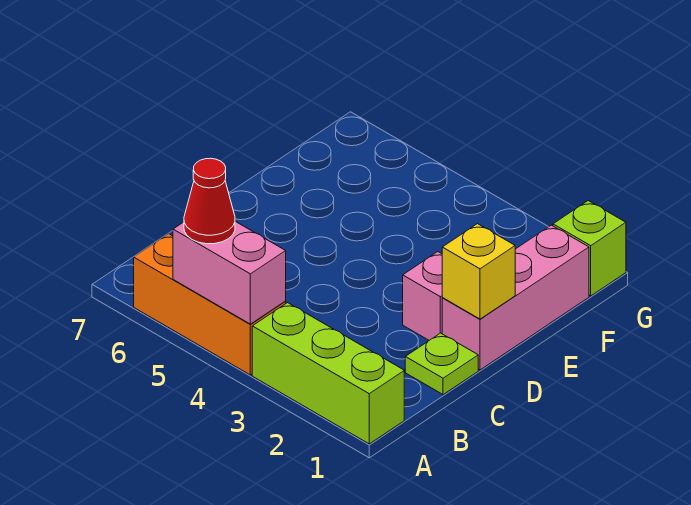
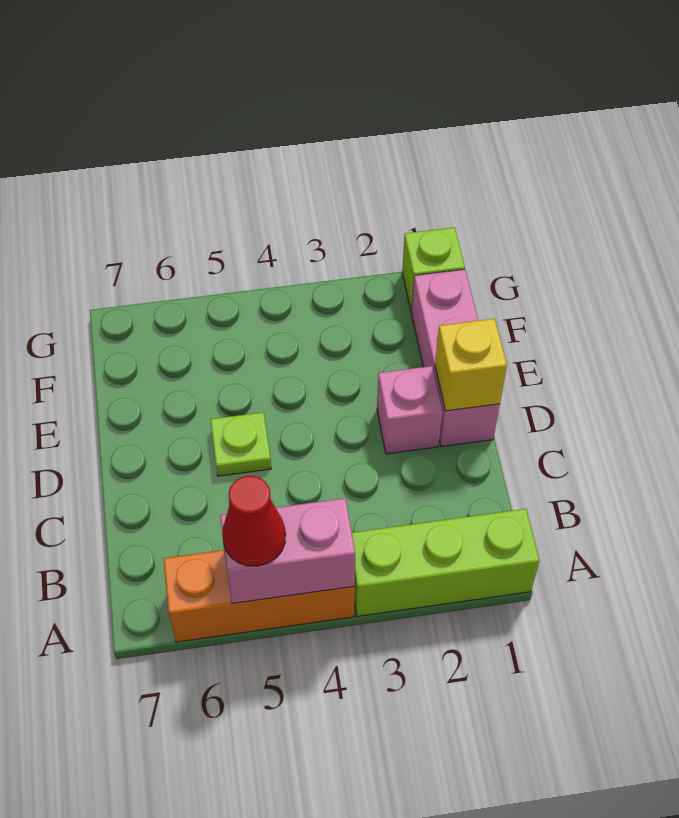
lime plate C1 level 1 -> lime plate D5 level 1

